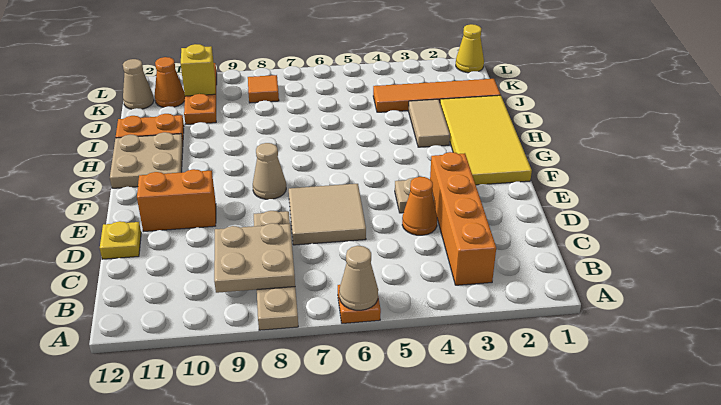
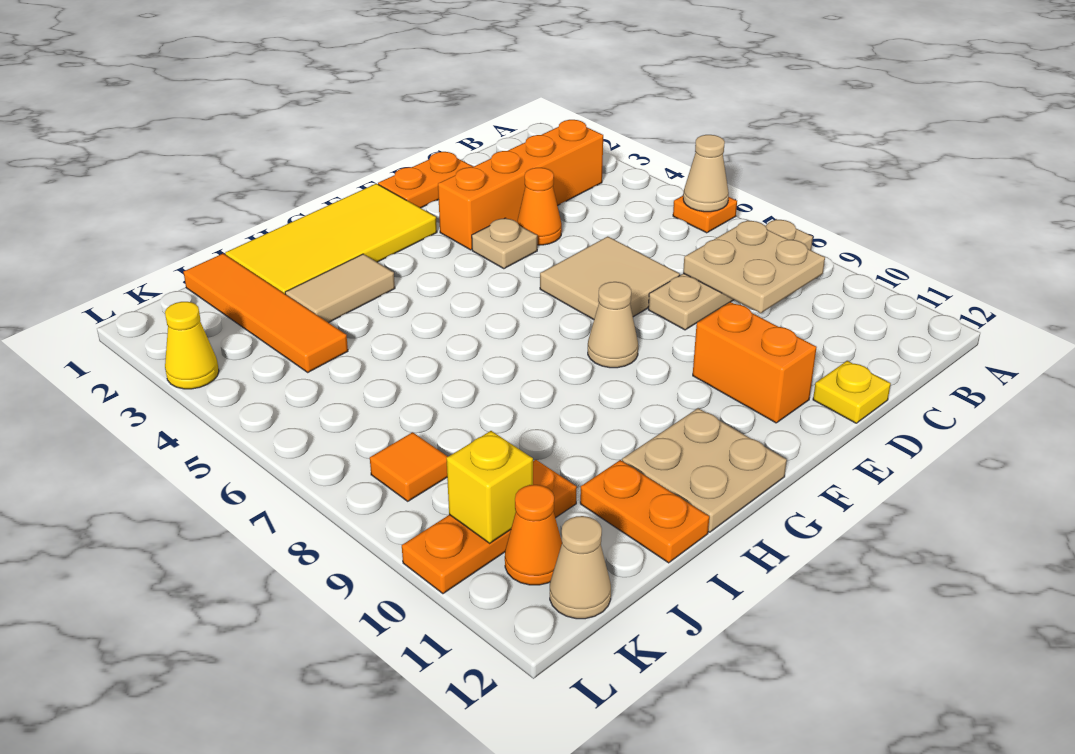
none -> orange plate D1:E1 level 1
yellow cone L1 level 1 -> yellow cone L3 level 1

